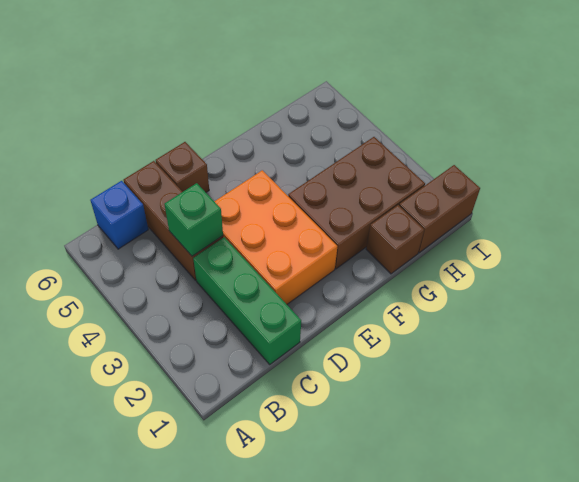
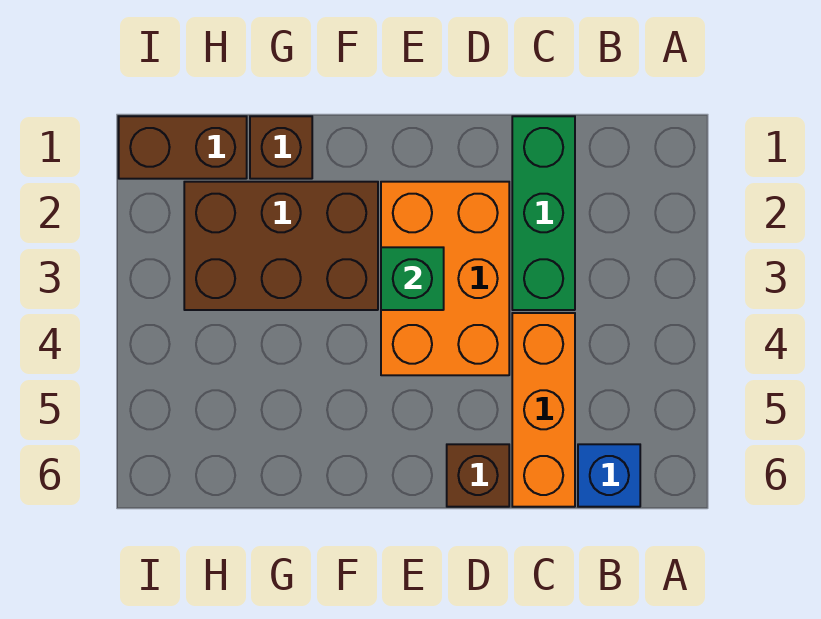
brown brick C4:C6 level 1 -> orange brick C4:C6 level 1
green brick C4 level 2 -> green brick E3 level 2

